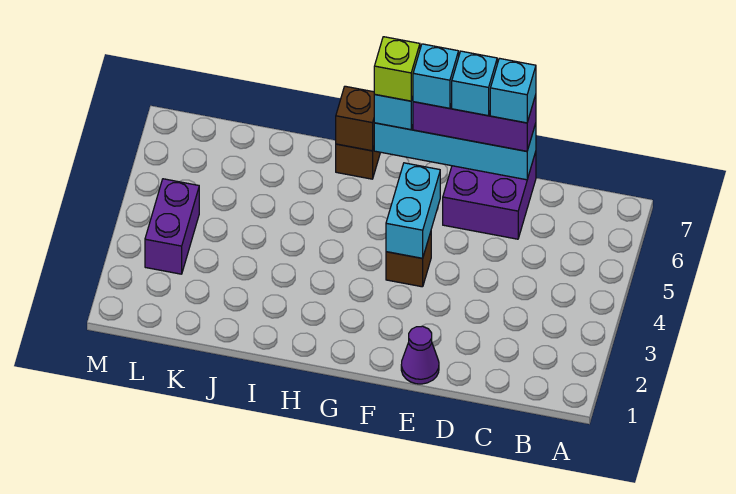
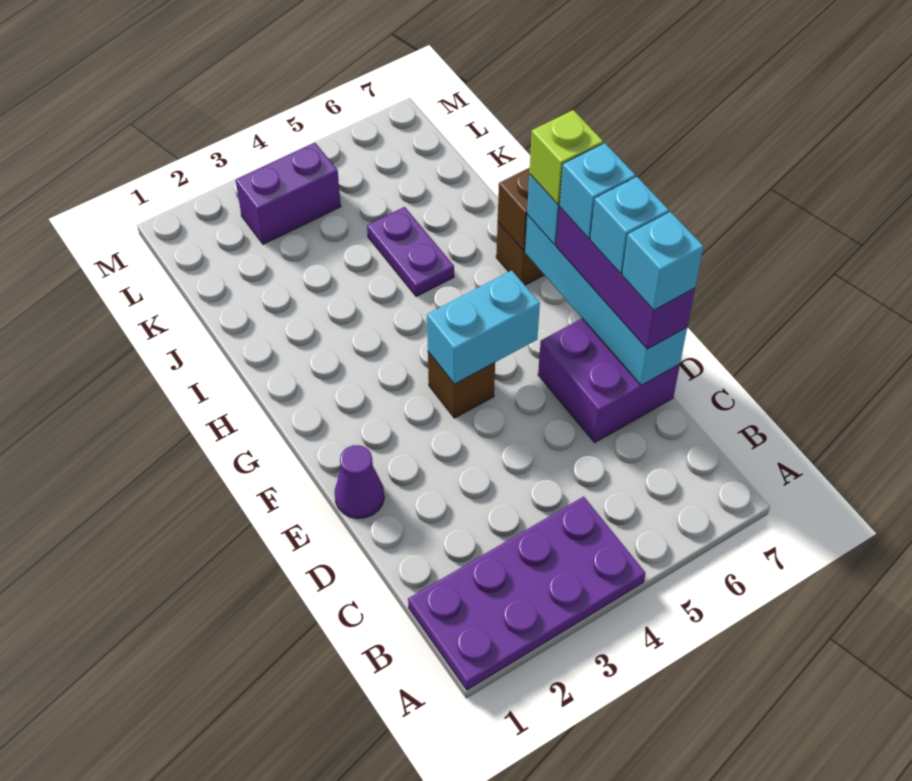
none -> purple plate A1:B4 level 1
none -> purple plate I5:J5 level 1

